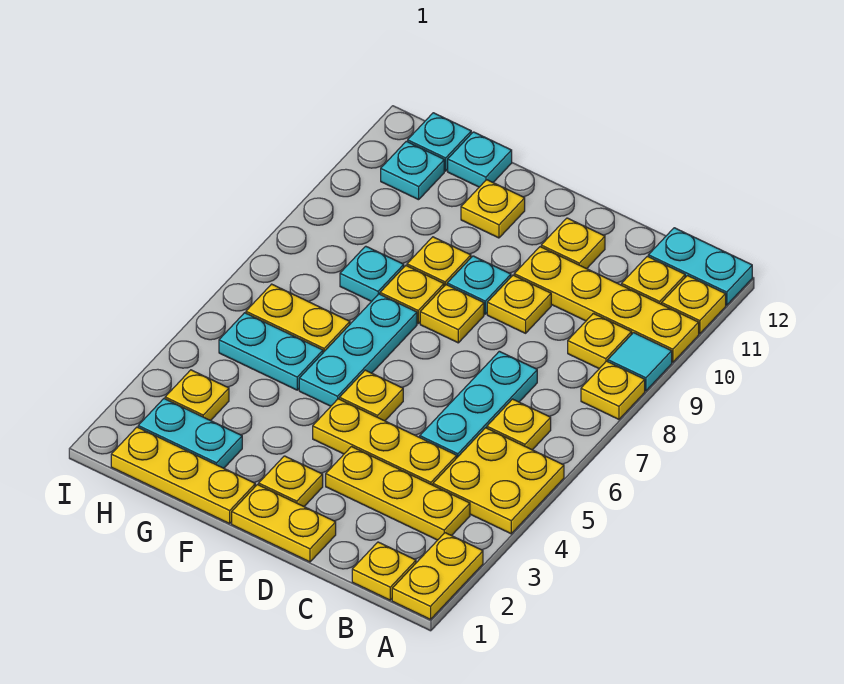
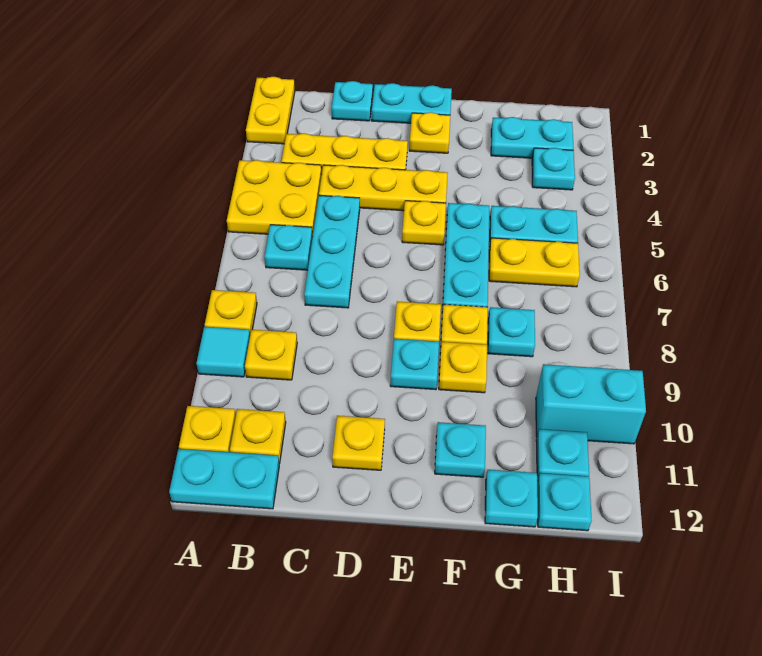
yellow plate A10:D10 level 1 -> none
yellow plate B1 level 1 -> none
yellow plate B6 level 1 -> cyan plate B6 level 1
none -> cyan plate C1 level 1
yellow plate D1:E1 level 1 -> cyan plate D1:E1 level 1
yellow plate D9 level 1 -> none
yellow plate F1:H1 level 1 -> none
yellow plate F11 level 1 -> cyan plate F11 level 1
yellow plate H3 level 1 -> cyan plate H3 level 1
none -> cyan brick H10:I10 level 1

